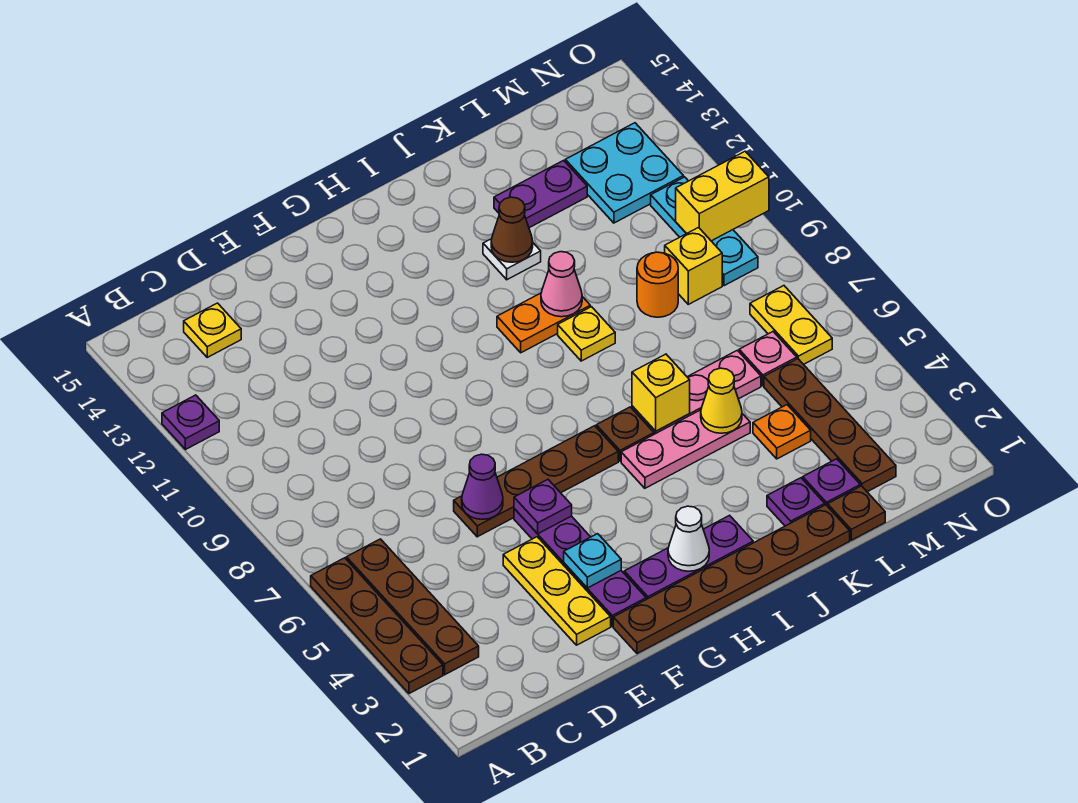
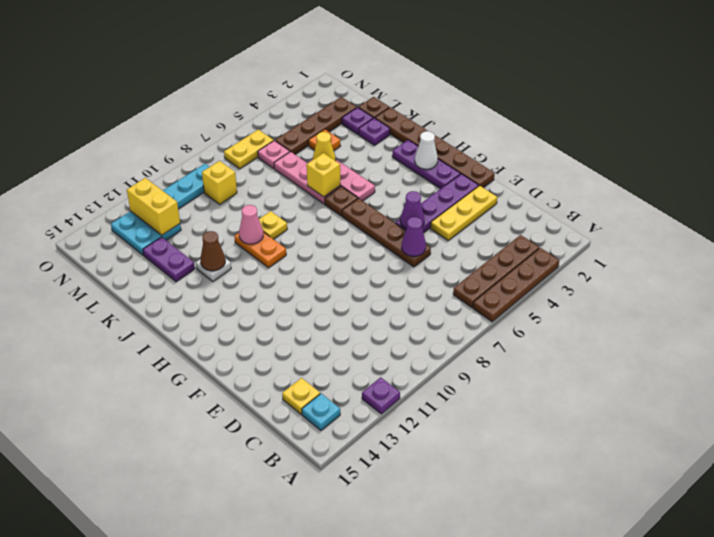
cyan plate F3 level 2 -> cyan plate B14 level 1
purple plate F5 level 2 -> purple cone F5 level 2
orange round brick L9 level 1 -> none
yellow brick N10:O10 level 2 -> yellow brick M12:N12 level 2

